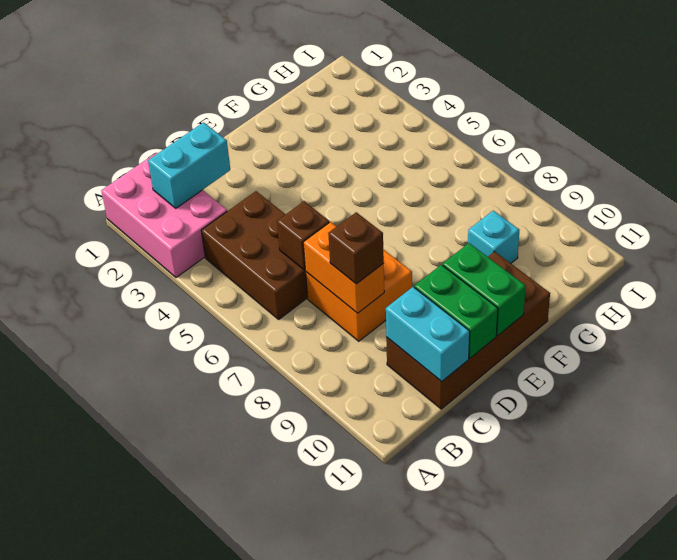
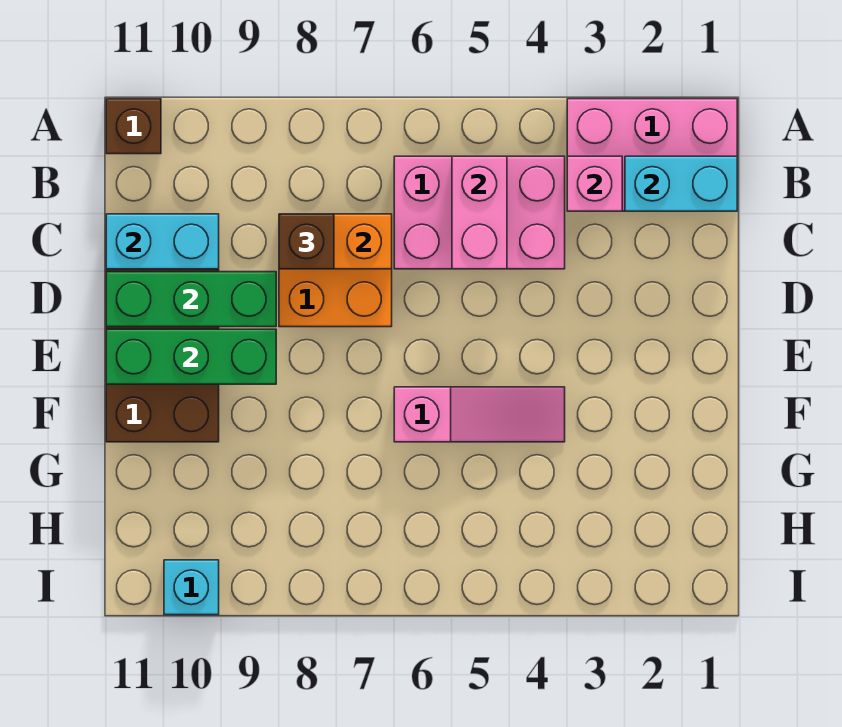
cyan brick B2:C2 level 2 -> cyan brick B1:B2 level 2
none -> pink brick B3 level 2
brown brick B4:C6 level 1 -> pink brick B4:C6 level 1
none -> pink brick B5:C5 level 2
brown brick C6 level 2 -> brown brick A11 level 1
green brick D10:D11 level 2 -> green brick D9:D11 level 2
green brick E10:E11 level 2 -> green brick E9:E11 level 2
none -> pink slope F4:F6 level 1 top 6
cyan brick G9 level 1 -> cyan brick I10 level 1

